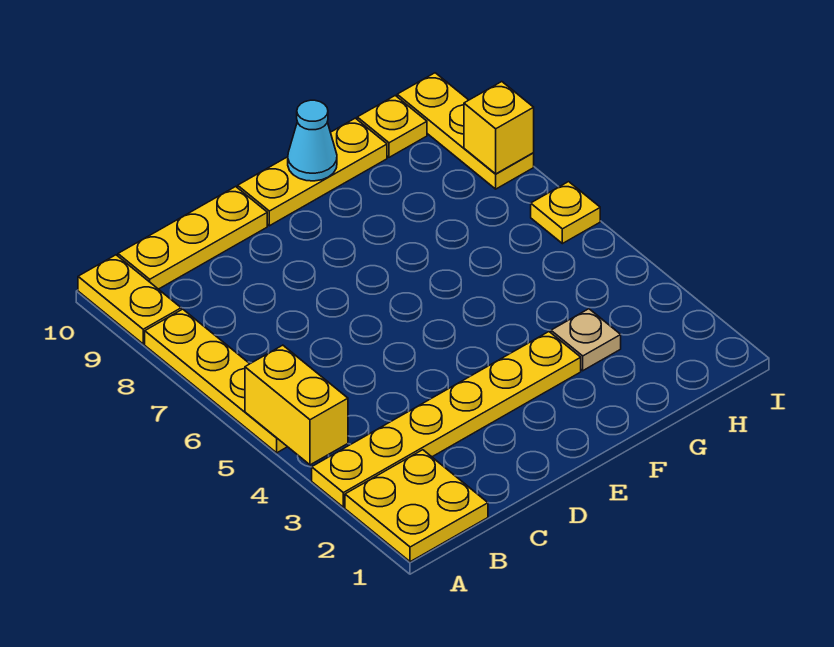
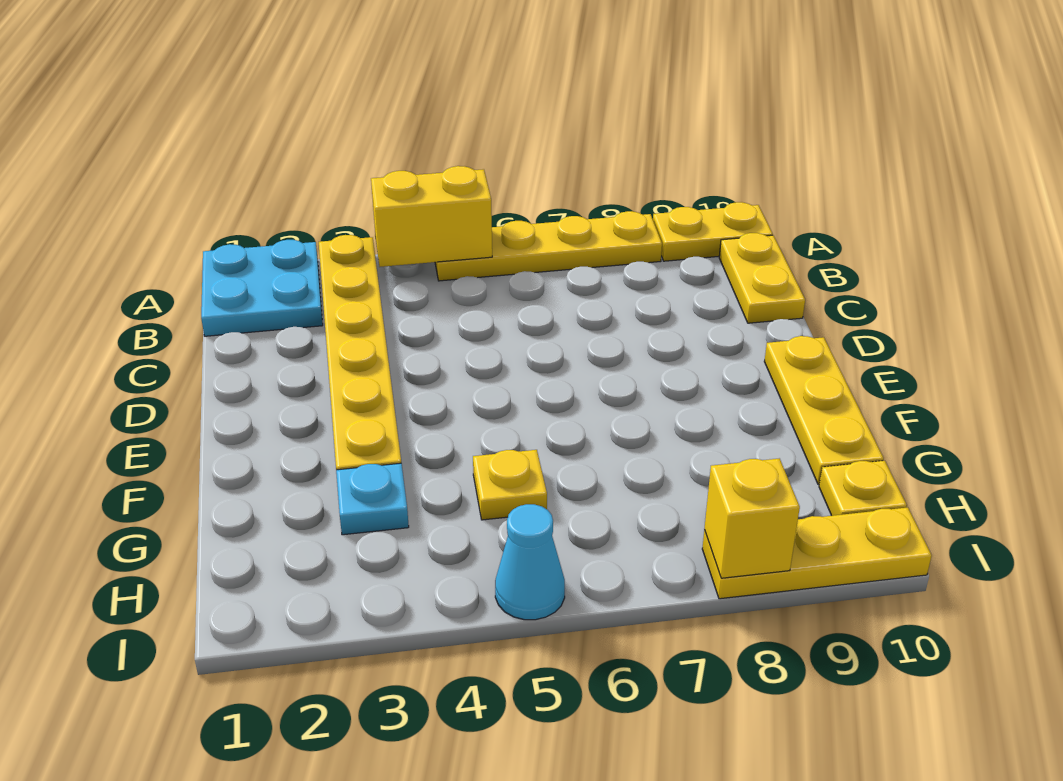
yellow plate A1:B2 level 1 -> cyan plate A1:B2 level 1
yellow plate B10:D10 level 1 -> yellow plate B10:C10 level 1
cyan cone F10 level 2 -> cyan cone I5 level 1
tan plate G3 level 1 -> cyan plate G3 level 1
yellow plate I6 level 1 -> yellow plate G5 level 1

